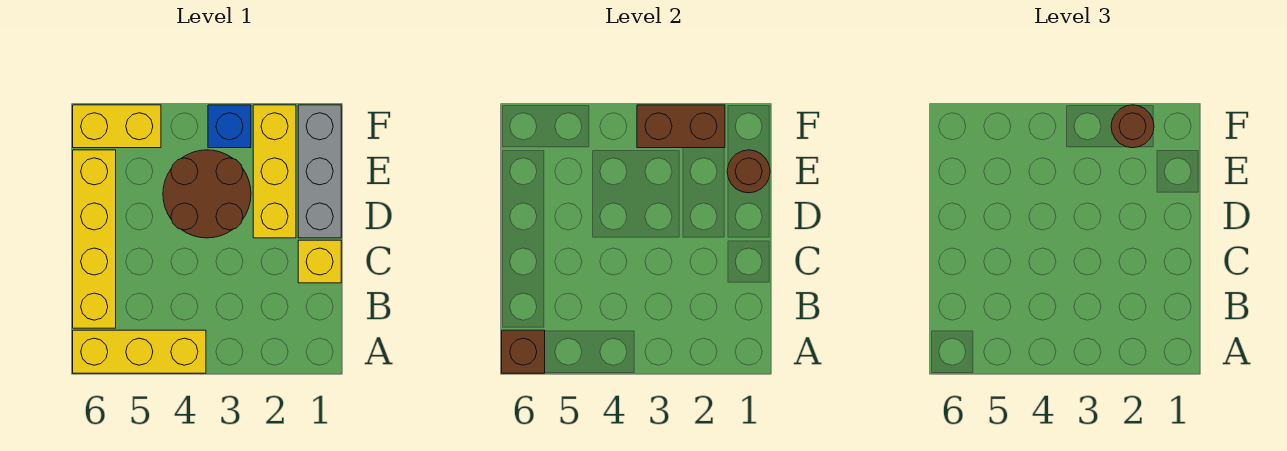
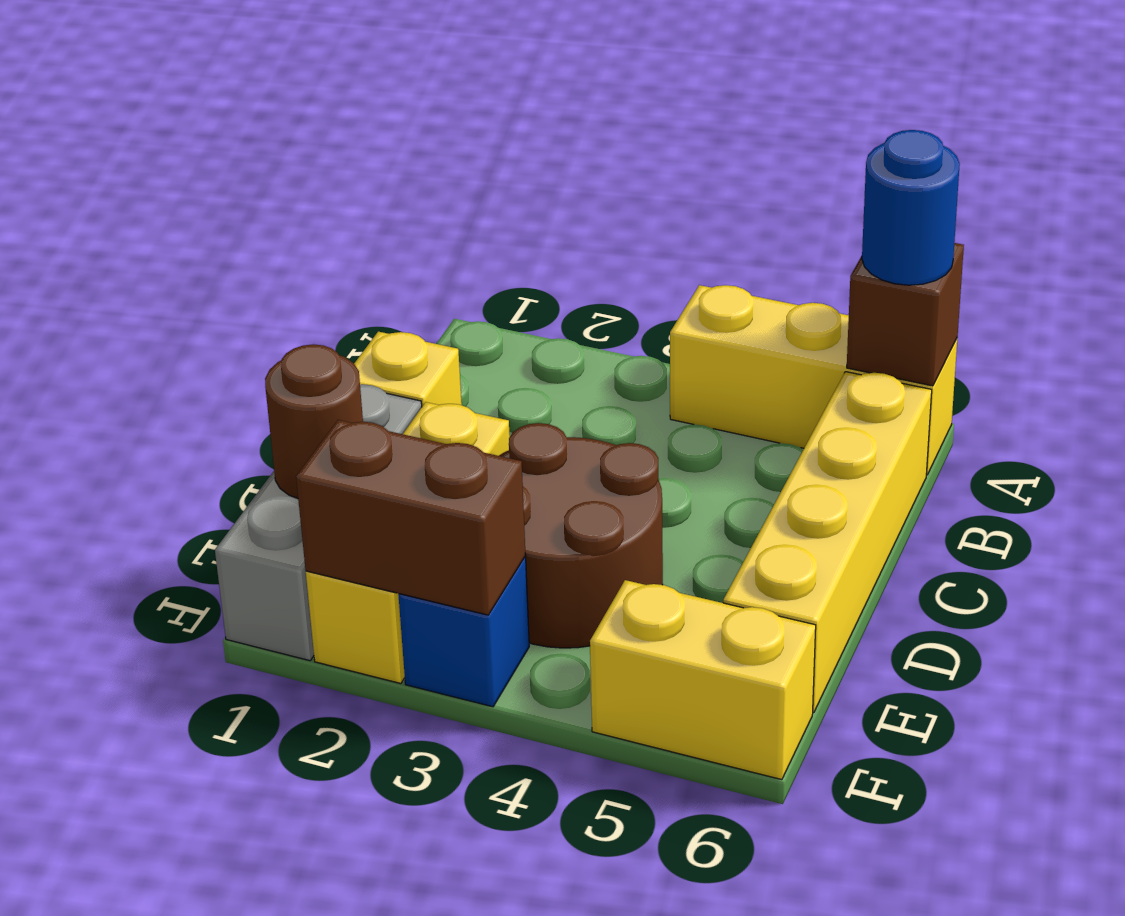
none -> blue round brick A6 level 3
brown round brick F2 level 3 -> none

